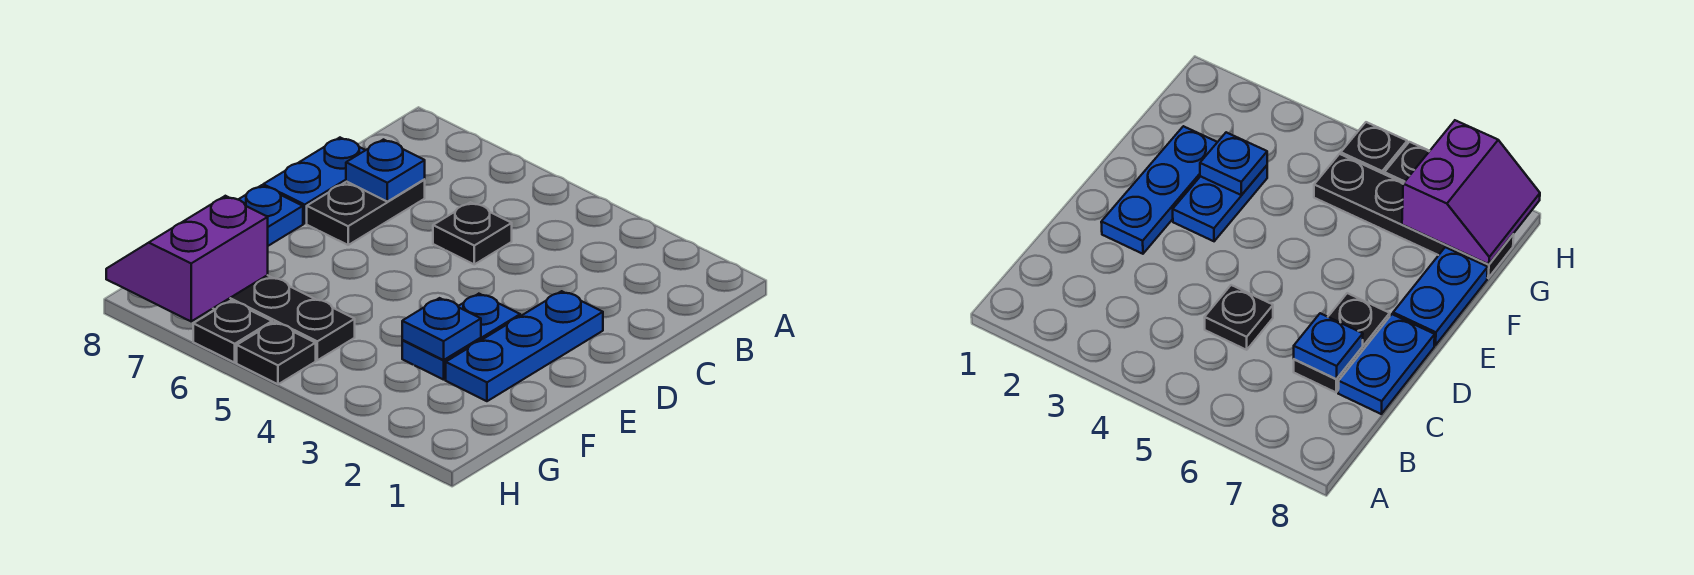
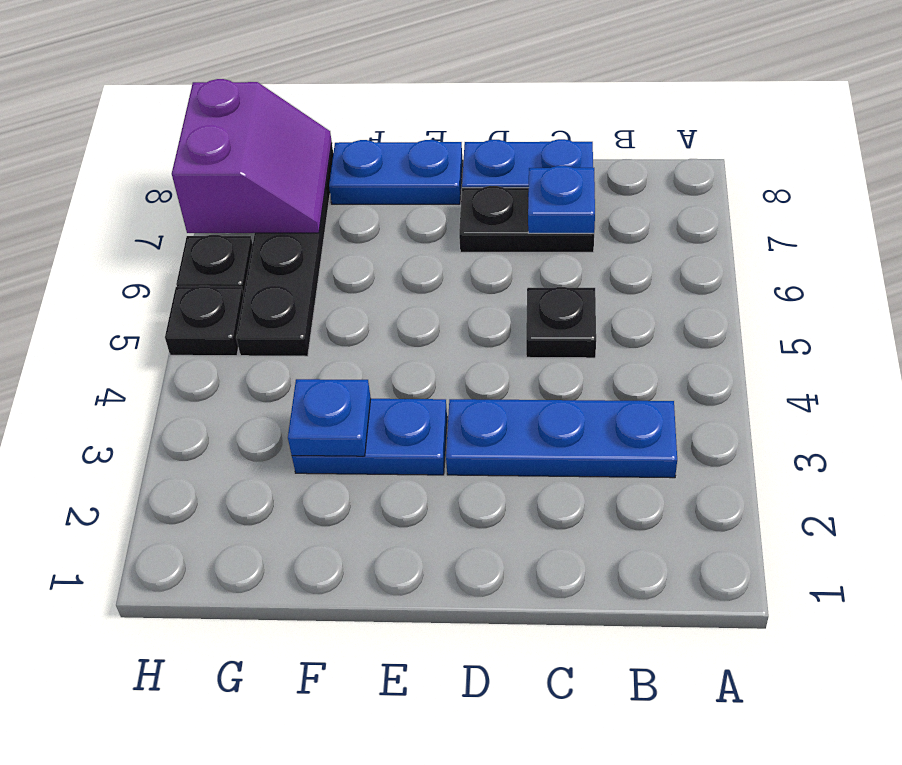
blue plate D2:F2 level 1 -> blue plate B3:D3 level 1
purple slope G7:H8 level 2 top 7 -> purple slope G7:H8 level 2 top H

